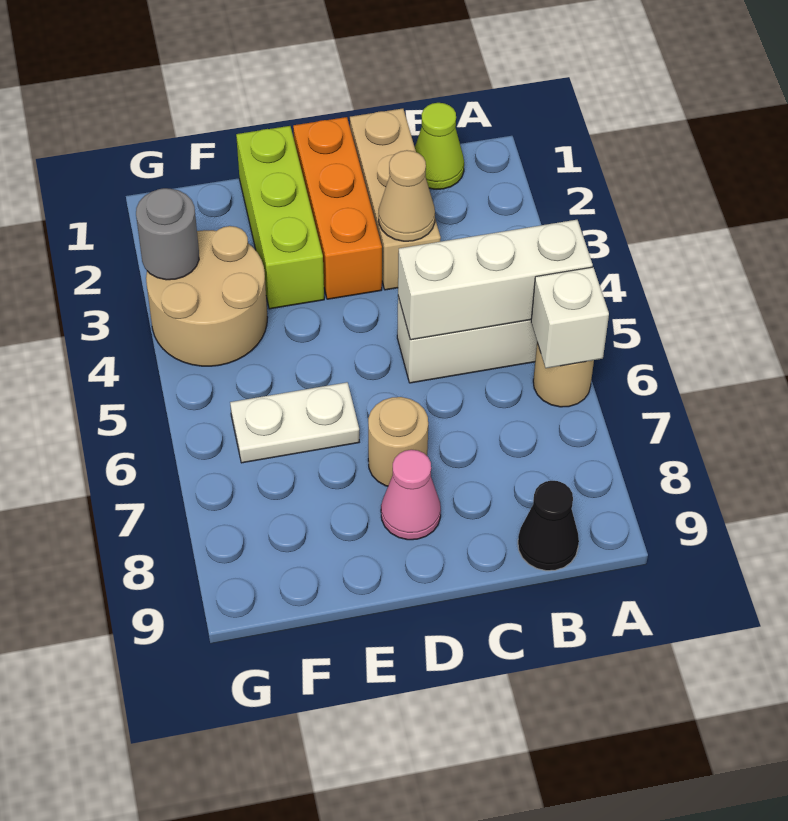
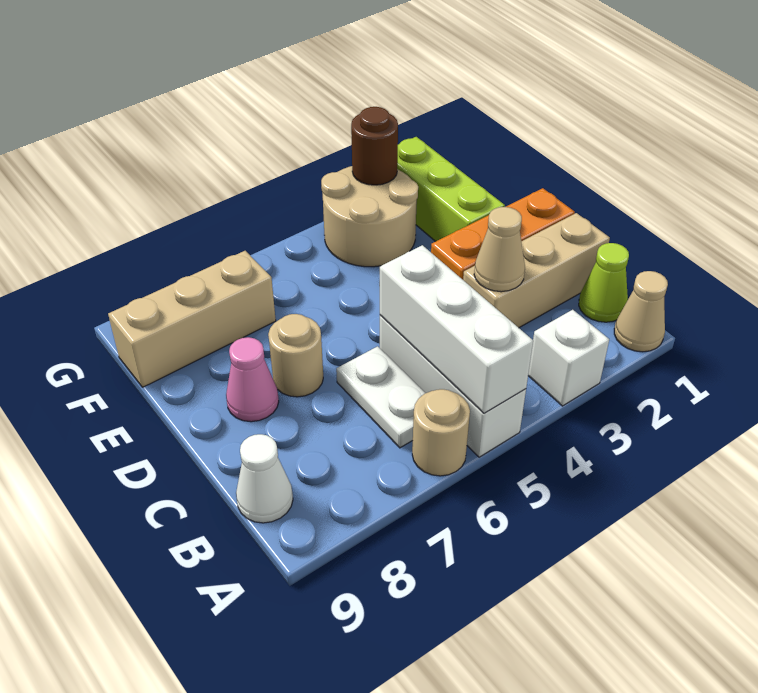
none -> tan cone A1 level 1
white brick A6 level 2 -> white brick A3 level 1
black cone B9 level 1 -> white cone B9 level 1
lime brick E1:E3 level 1 -> lime brick E2:G2 level 1
white plate E6:F6 level 1 -> white plate B6:C6 level 1
none -> tan brick F7:F9 level 1
grey round brick G3 level 2 -> brown round brick G3 level 2

